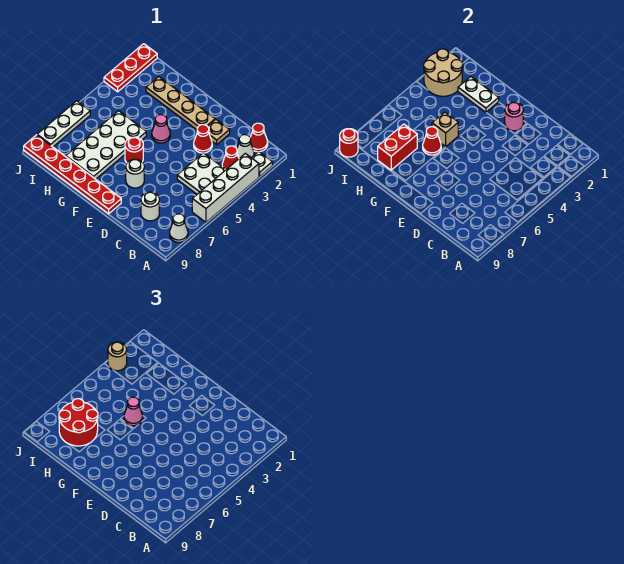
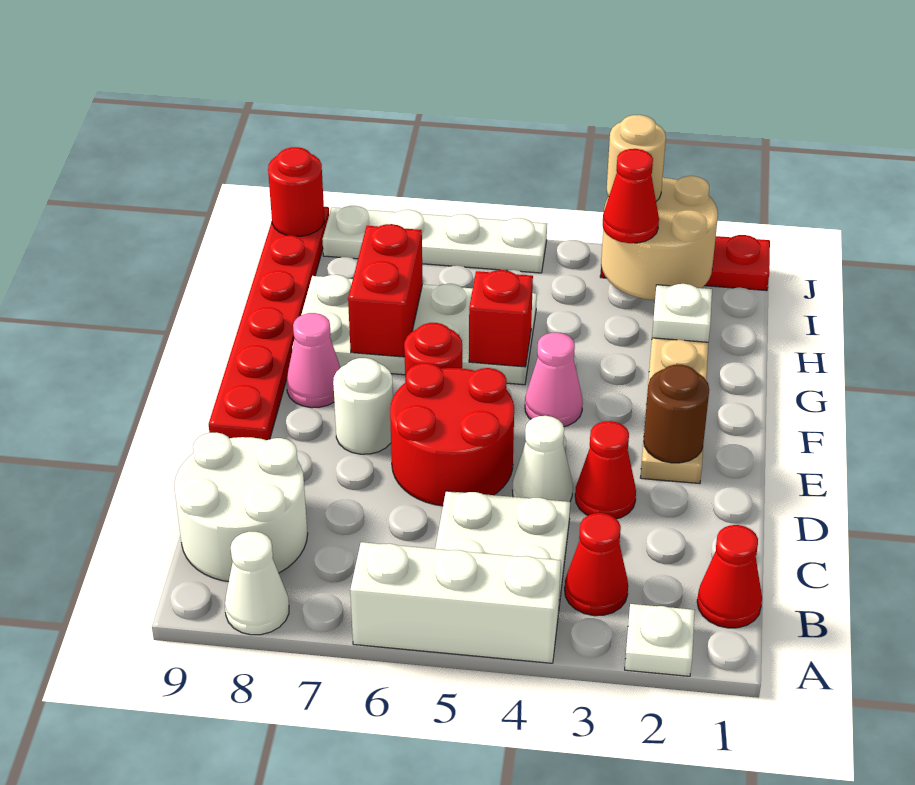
white brick A3:A6 level 1 -> white brick A4:A6 level 1
white cone B2 level 1 -> white cone D4 level 1
white round brick C8 level 1 -> white round brick B8:C9 level 1
tan plate D2 level 1 -> none
pink round brick E2 level 2 -> brown round brick E2 level 2
white plate G2:H2 level 2 -> white plate H2 level 2
tan brick G5 level 2 -> red brick G5 level 2
pink cone G5 level 3 -> pink cone F8 level 1
red cone G6 level 2 -> red cone I3 level 3
red brick H7:H8 level 2 -> red brick G7:H7 level 2
red round brick H7:I8 level 3 -> red round brick D5:E6 level 1
white plate J6:J8 level 1 -> white plate J5:J8 level 1

